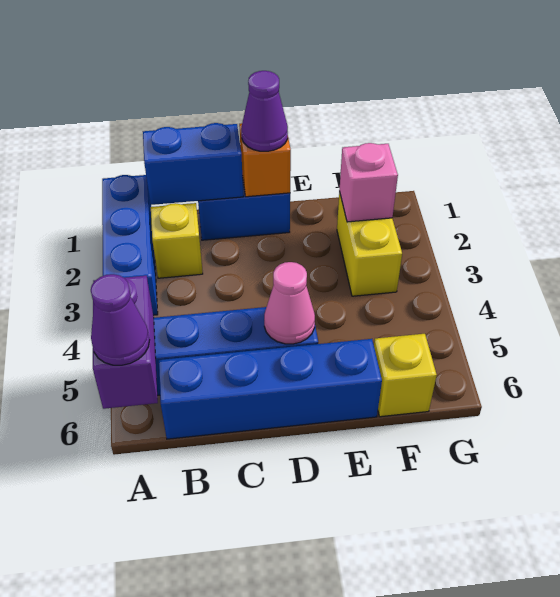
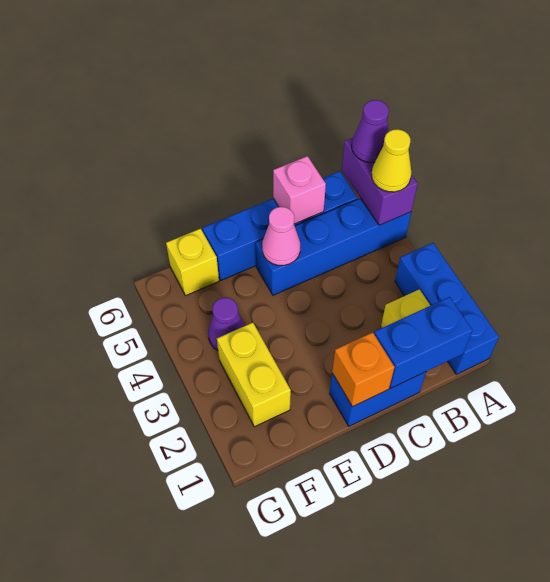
none -> yellow cone A5 level 3
purple cone D1 level 3 -> purple cone F4 level 1
pink brick F2 level 2 -> pink brick C6 level 2

